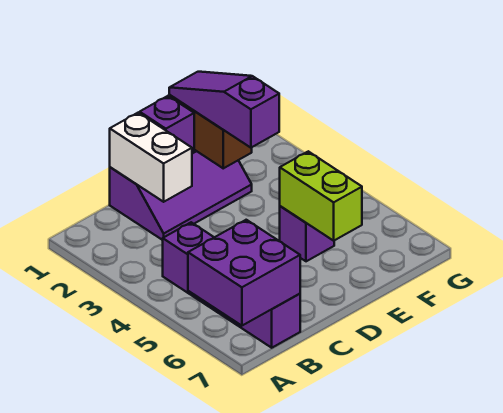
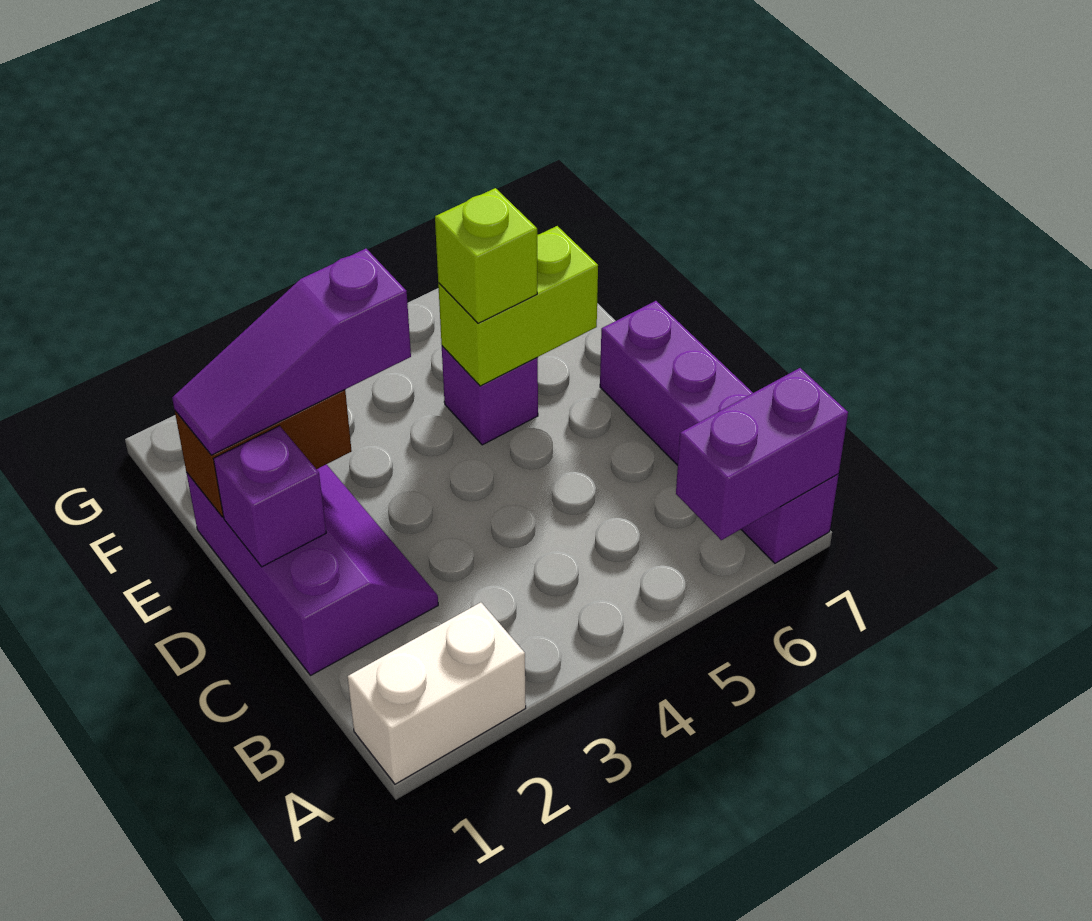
purple brick A6:B7 level 2 -> purple brick A6:A7 level 2
purple brick B4:B7 level 1 -> purple brick A7:D7 level 1
white brick C1:C2 level 2 -> white brick A1:A2 level 1
none -> lime brick E5 level 3

